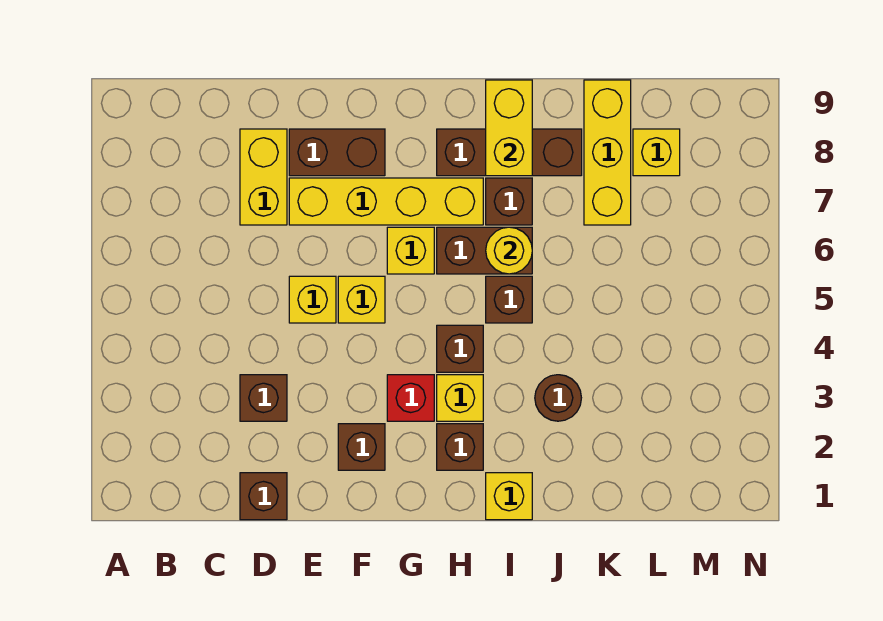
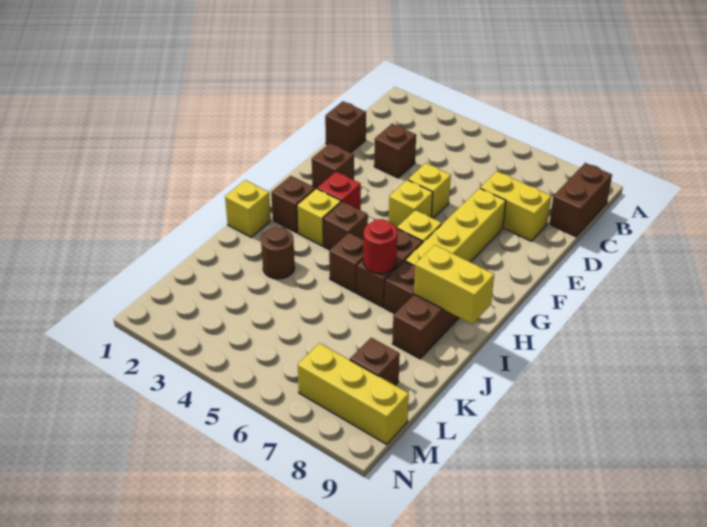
brown brick E8:F8 level 1 -> brown brick B9:C9 level 1
yellow round brick I6 level 2 -> red round brick I6 level 2
yellow brick K7:K9 level 1 -> yellow brick M7:M9 level 1
yellow brick L8 level 1 -> brown brick L8 level 1

